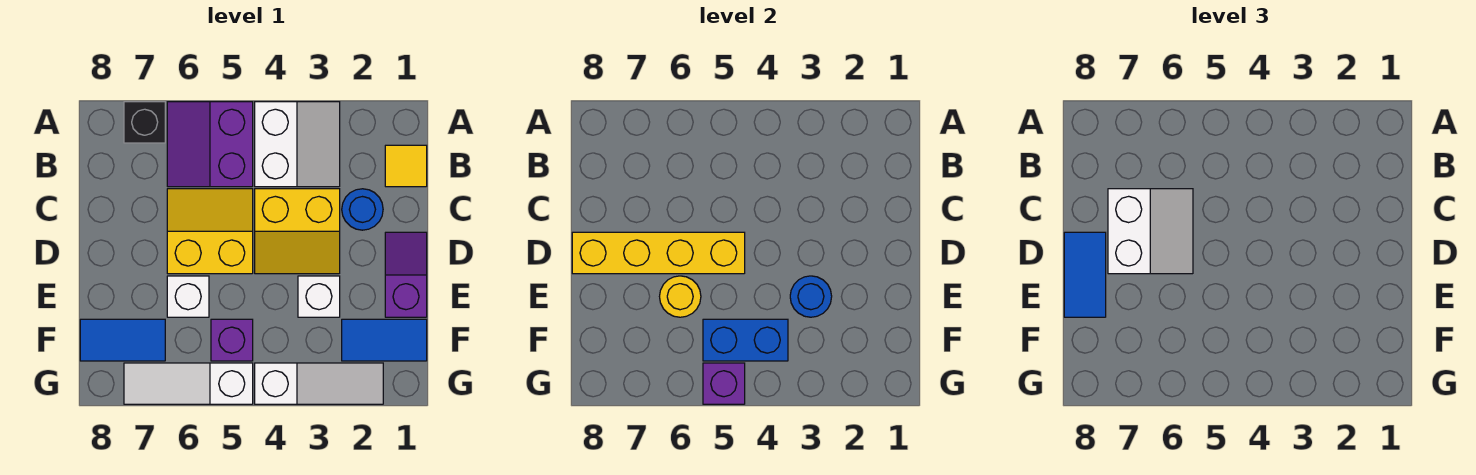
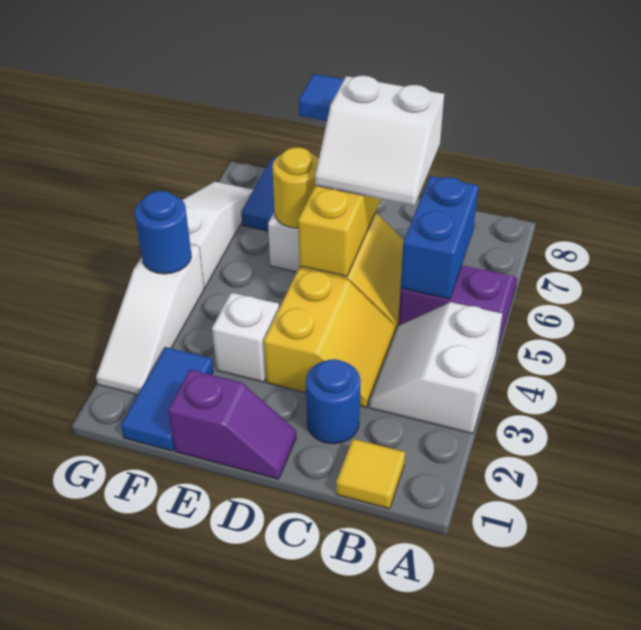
white slope A3:B4 level 1 top 4 -> white slope A3:B4 level 1 top A
black brick A7 level 1 -> none
yellow slope C3:D4 level 1 top C -> yellow slope C3:D4 level 1 top D
blue round brick E3 level 2 -> blue round brick G4 level 2
blue brick F4:F5 level 2 -> blue brick B5:B6 level 2
purple brick F5 level 1 -> none
purple brick G5 level 2 -> none

